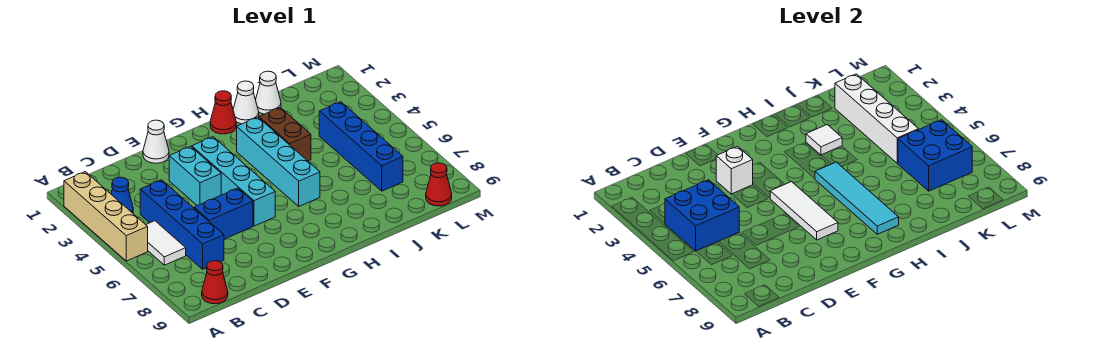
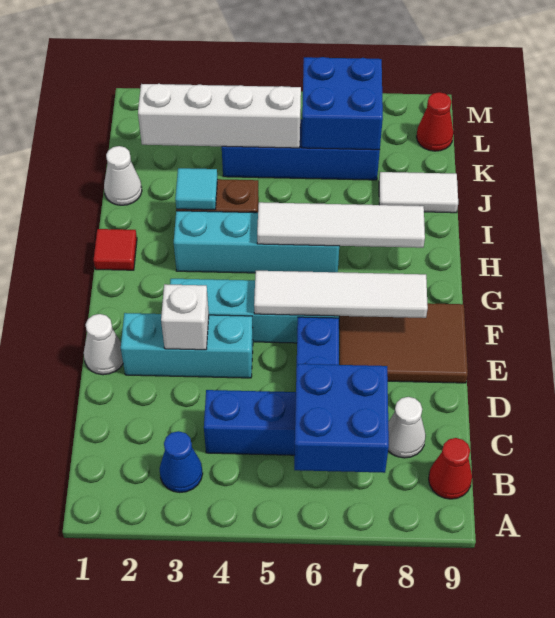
tan brick A2:A5 level 1 -> none
blue brick B4:C5 level 2 -> blue brick B6:C7 level 2
white tile B5:B6 level 1 -> white tile J8:J9 level 1
cyan brick E3:E4 level 1 -> cyan brick E2:E4 level 1
none -> brown tile E7:F9 level 1
white tile F5:F7 level 2 -> white tile F5:F8 level 2
red cone H1 level 1 -> red tile H1 level 1
cyan tile H5:H8 level 2 -> white tile H5:H8 level 2
white cone I1 level 1 -> white cone C8 level 1
white tile I3 level 2 -> cyan tile I3 level 2

